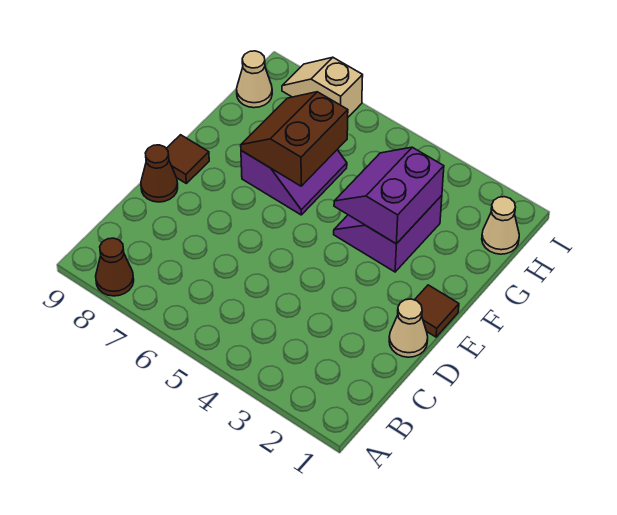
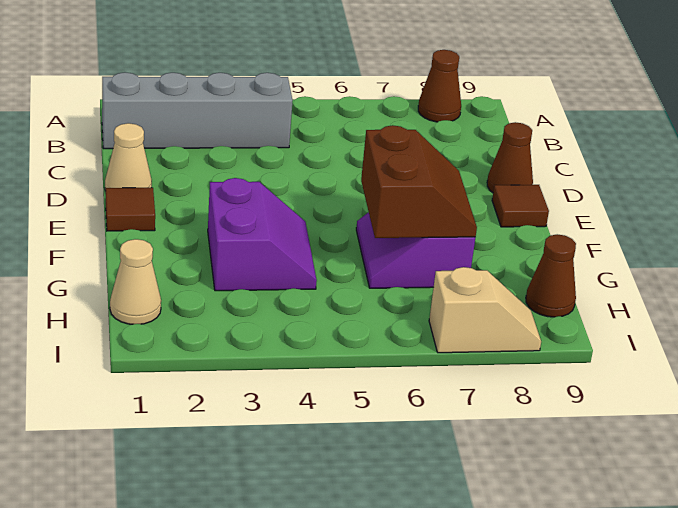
none -> grey brick B1:B4 level 1
purple slope F3:G4 level 2 top 3 -> none
tan cone H9 level 1 -> brown cone H9 level 1

